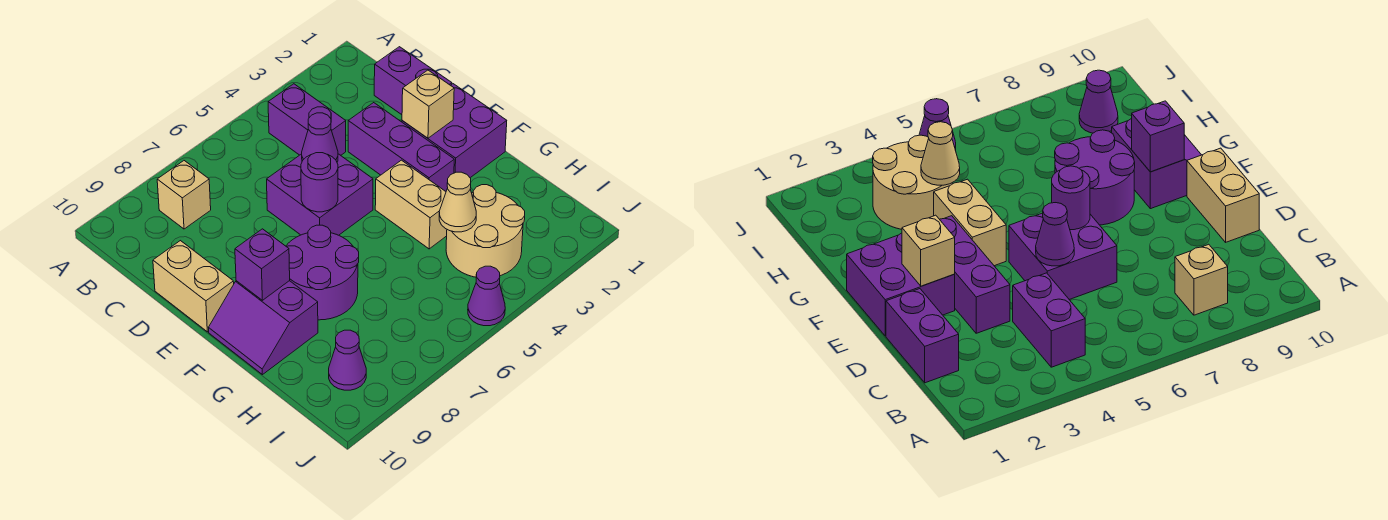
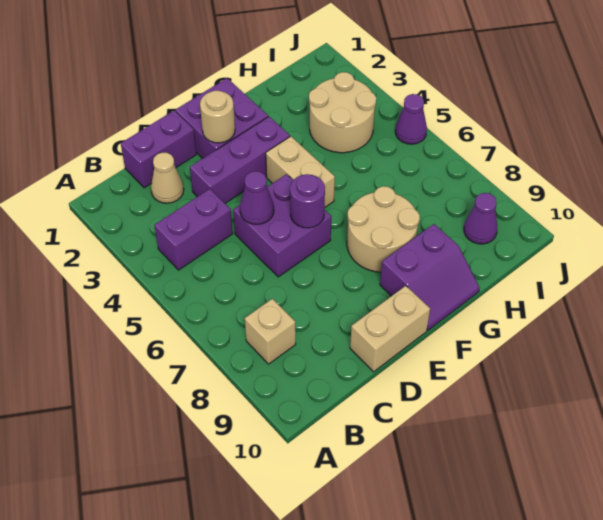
tan brick E2 level 2 -> tan round brick E2 level 2
tan brick F4:G4 level 1 -> tan brick F4:F5 level 1
purple round brick F7:G8 level 1 -> tan round brick F7:G8 level 1
purple brick F9 level 2 -> none
tan cone H4 level 2 -> tan cone C2 level 1

